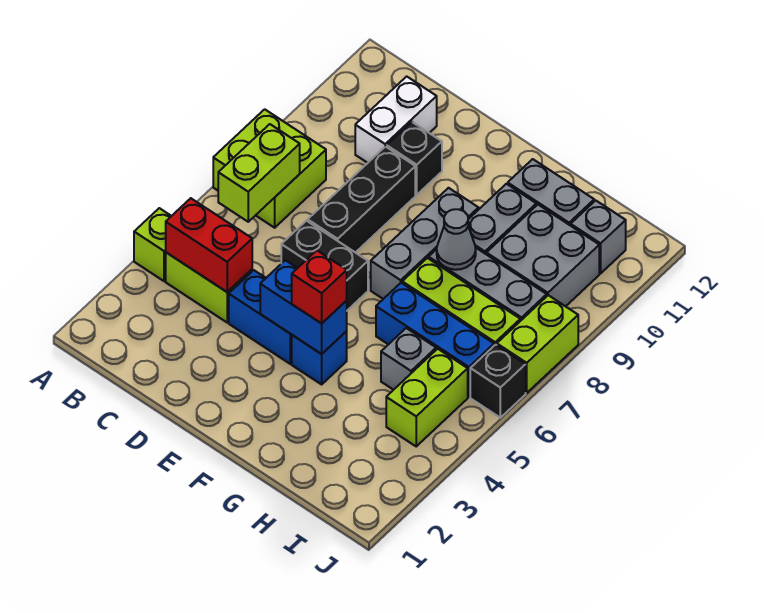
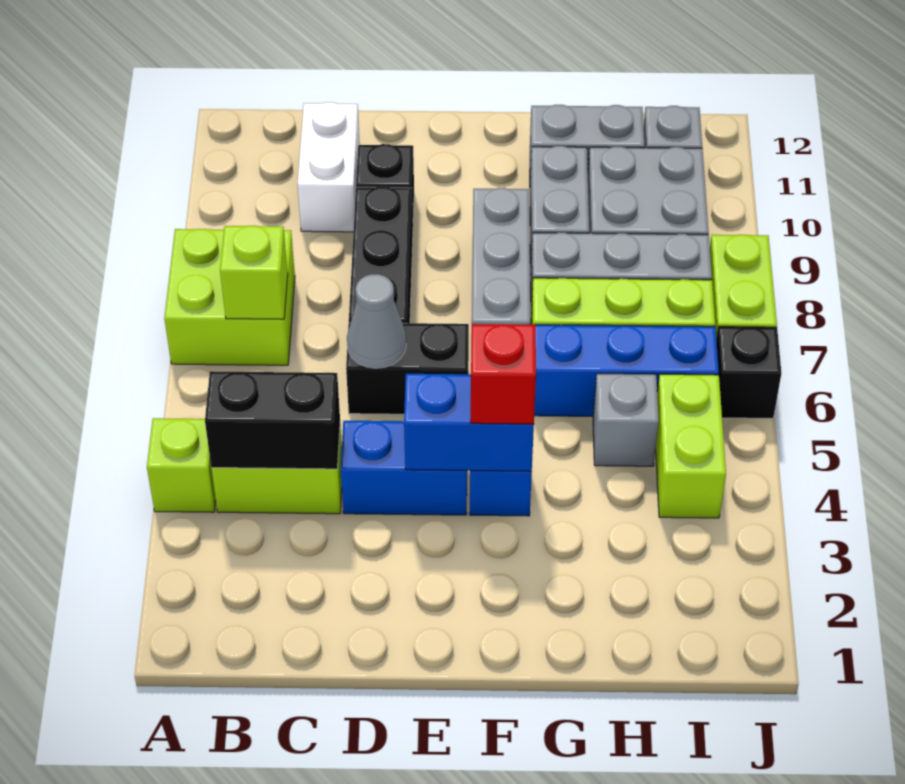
red brick B4:C4 level 2 -> black brick B4:C4 level 2
lime brick B6:B7 level 2 -> lime brick B7 level 2
grey cone G8 level 2 -> grey cone D6 level 2

